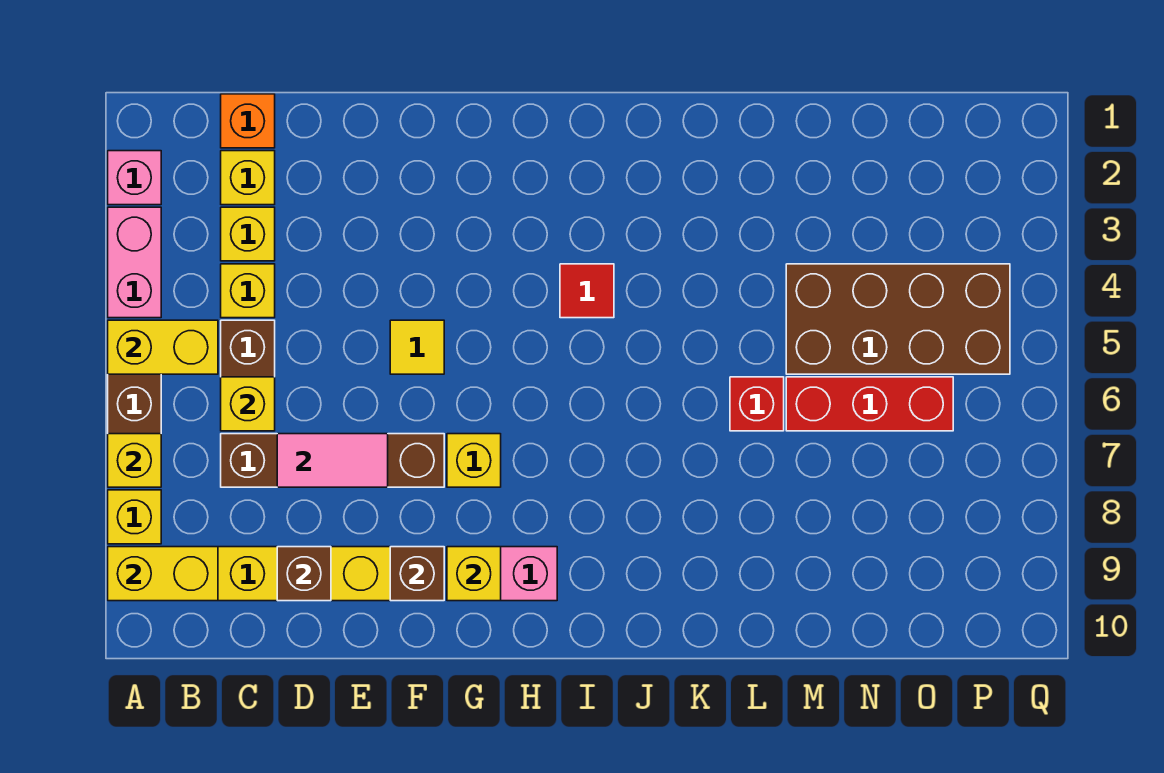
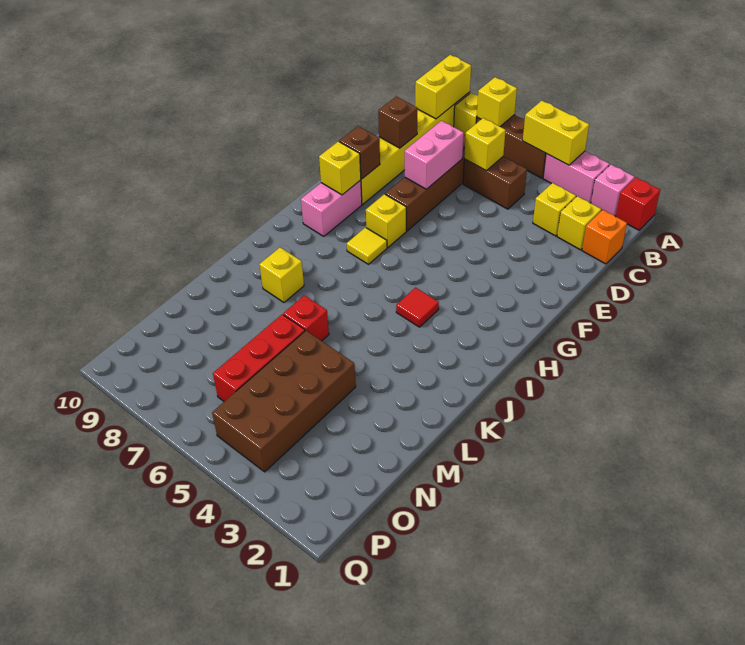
none -> red brick A1 level 1
yellow brick A5:B5 level 2 -> yellow brick A4:A5 level 2
yellow brick C4 level 1 -> yellow brick K8 level 1
pink tile D7:E7 level 2 -> pink brick D7:E7 level 2
yellow tile F5 level 1 -> yellow tile H7 level 1

